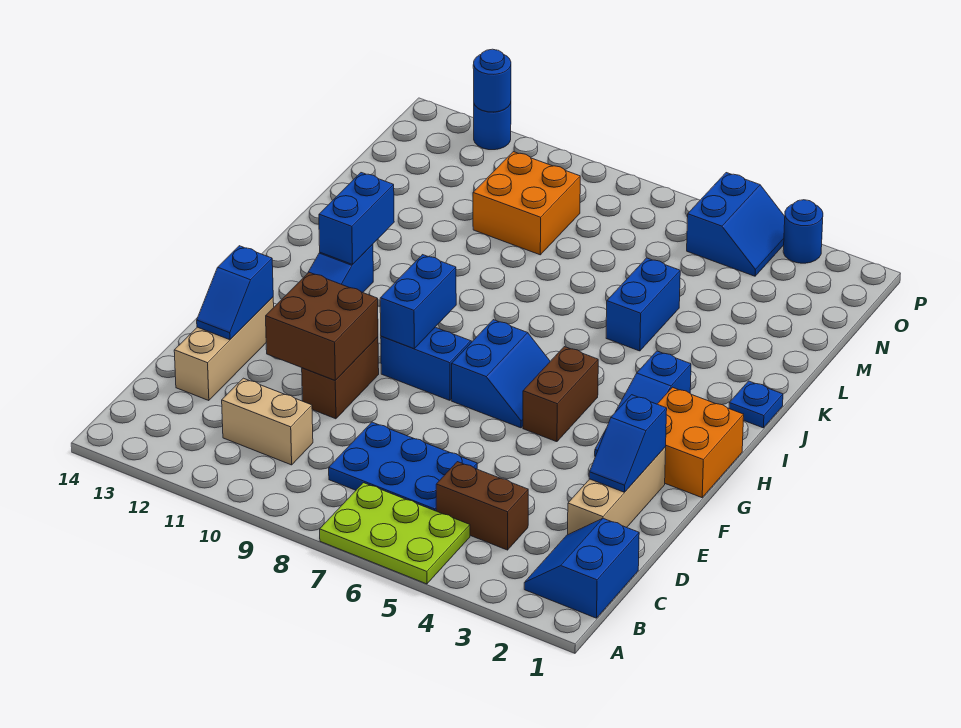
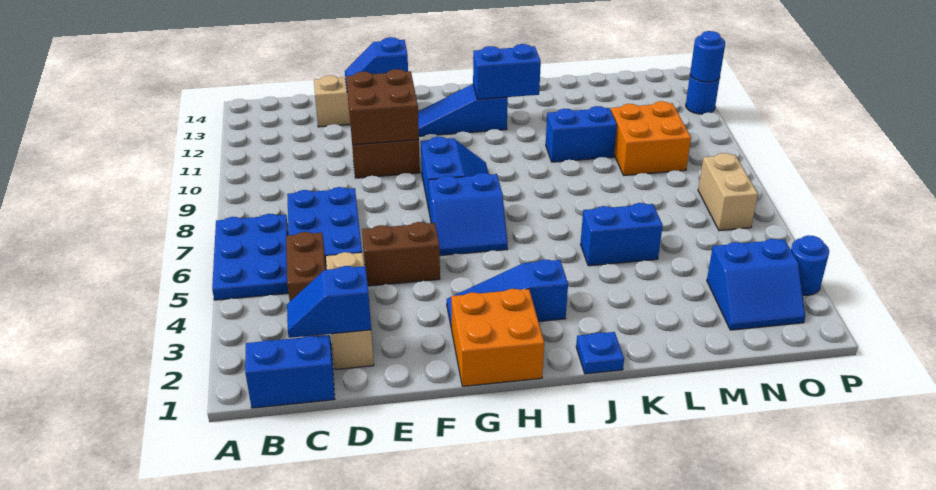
lime plate A5:B7 level 1 -> blue plate A5:B7 level 1
tan brick C10:C11 level 1 -> tan brick O6:O7 level 1
tan brick D2:F2 level 1 -> tan brick D2:D4 level 1
blue slope E2:F2 level 2 top F -> blue slope C2:D2 level 2 top D
brown brick G5:H5 level 1 -> brown brick E5:F5 level 1
blue brick G9:H9 level 2 -> blue brick K10:L10 level 1
blue slope O4:P5 level 1 top 5 -> blue slope N2:O3 level 1 top 3

